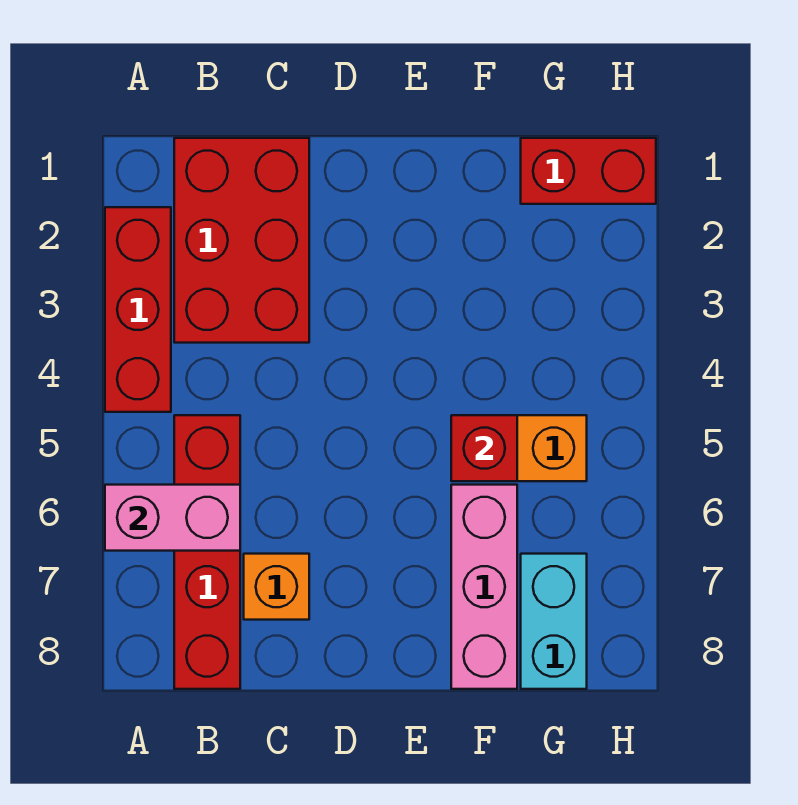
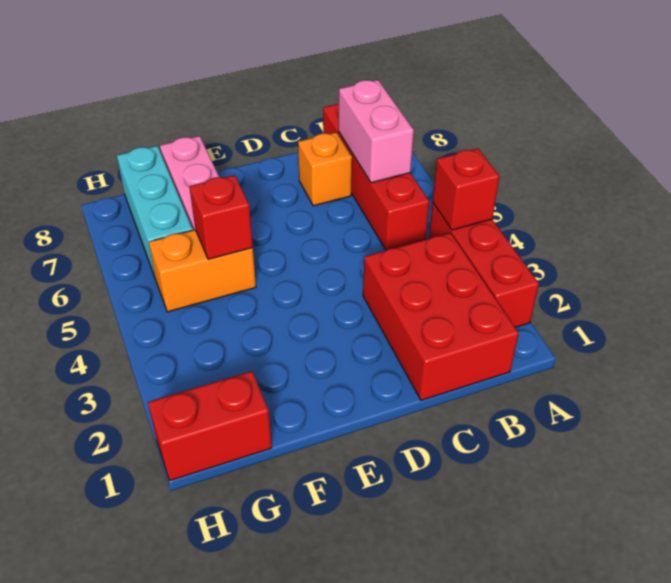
none -> red brick A4 level 2
pink brick A6:B6 level 2 -> pink brick B6:B7 level 2
cyan brick G7:G8 level 1 -> cyan brick G6:G8 level 1

